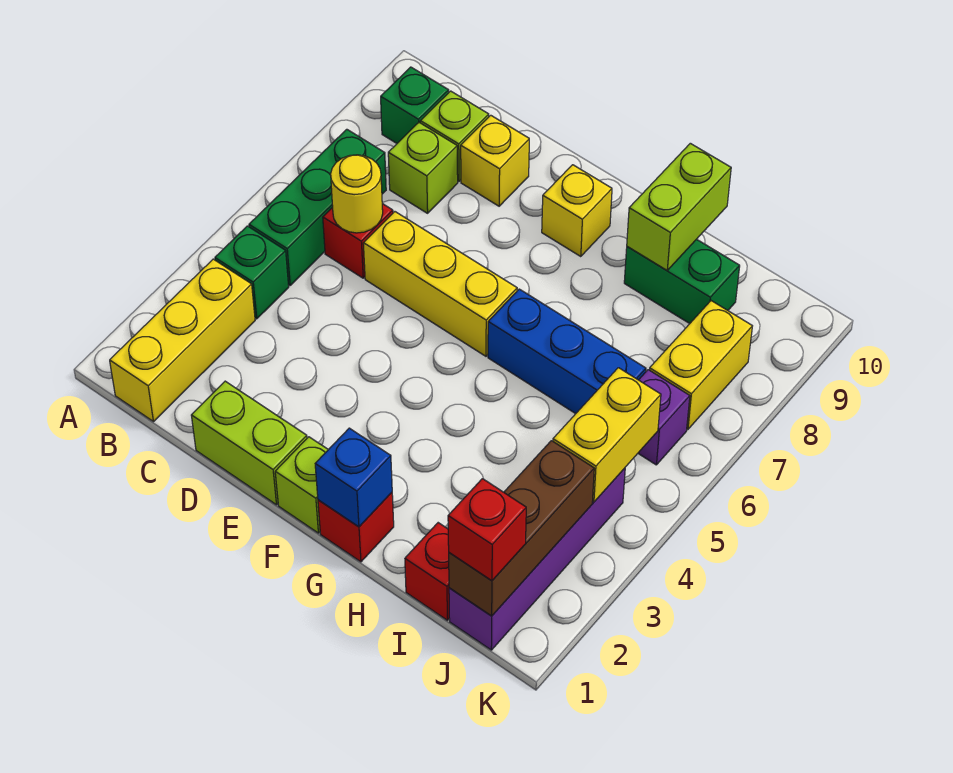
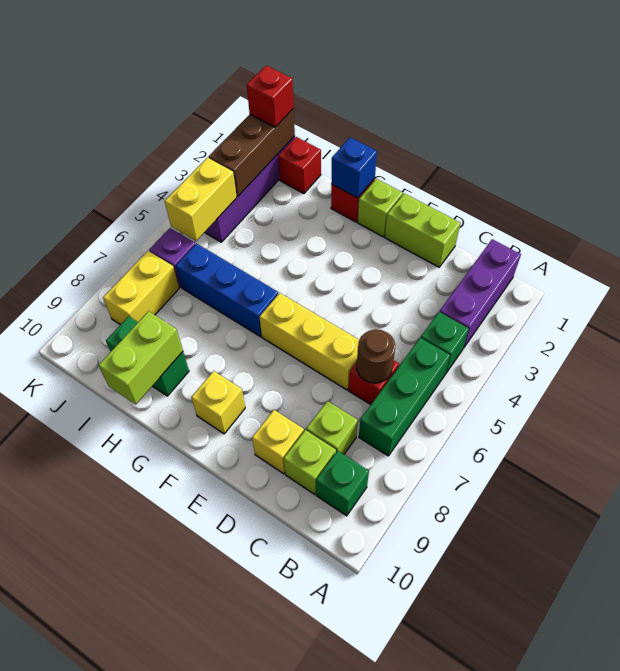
yellow brick B1:B3 level 1 -> purple brick B1:B3 level 1
yellow round brick C6 level 2 -> brown round brick C6 level 2

